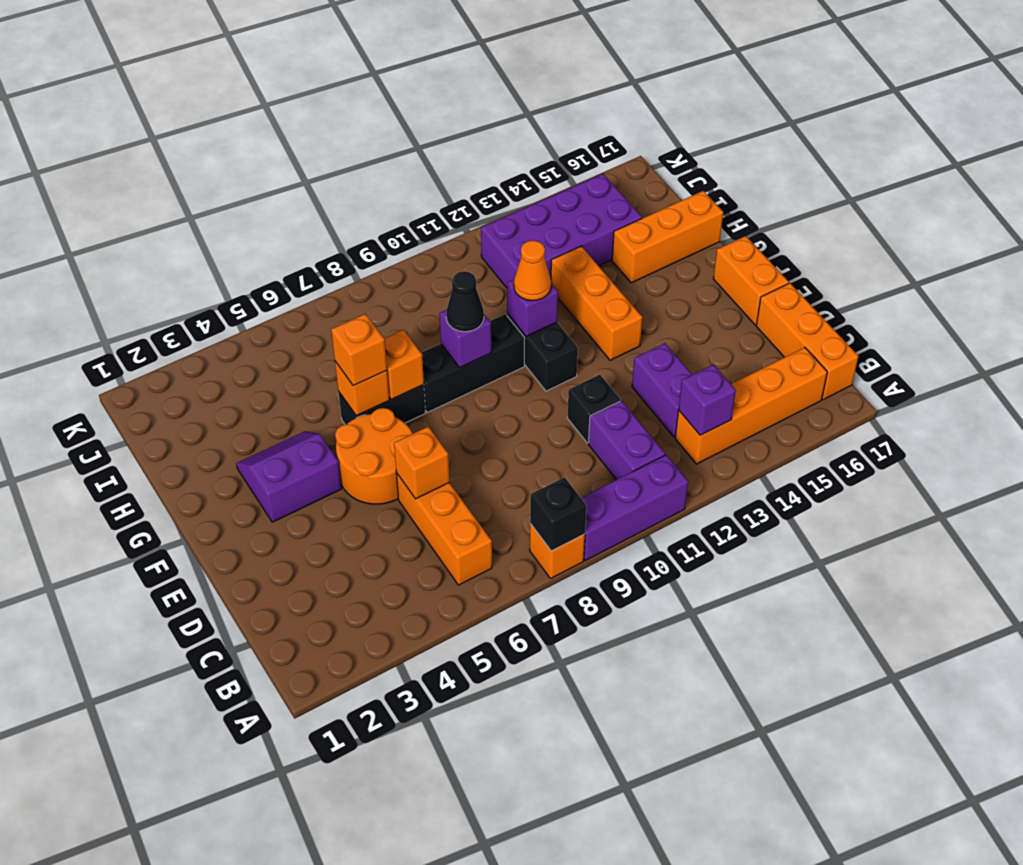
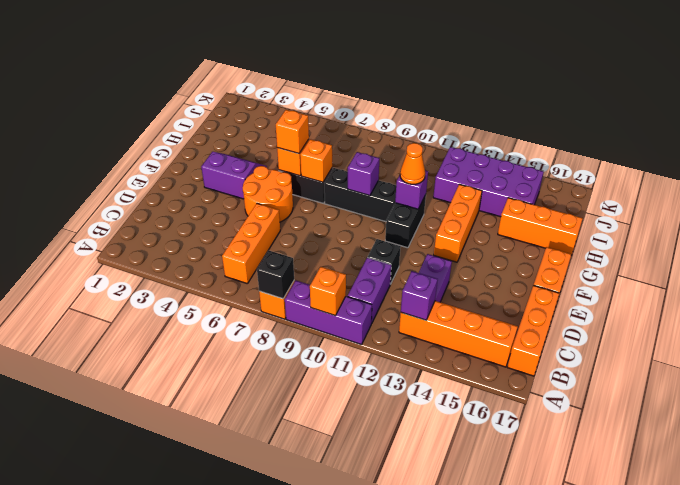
orange brick D6 level 2 -> orange brick A10 level 2
black cone G9 level 3 -> none

